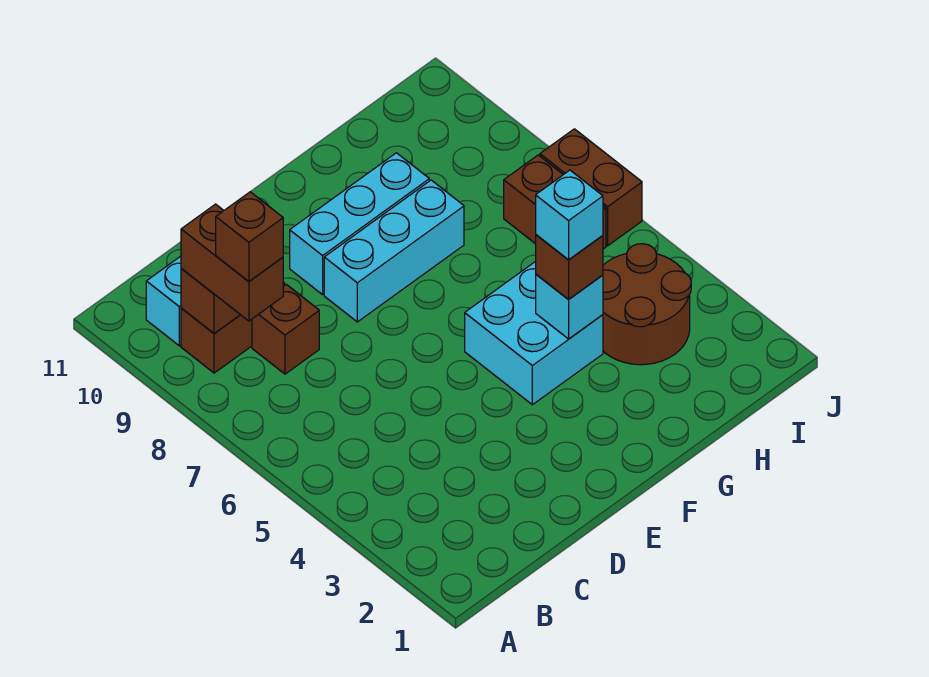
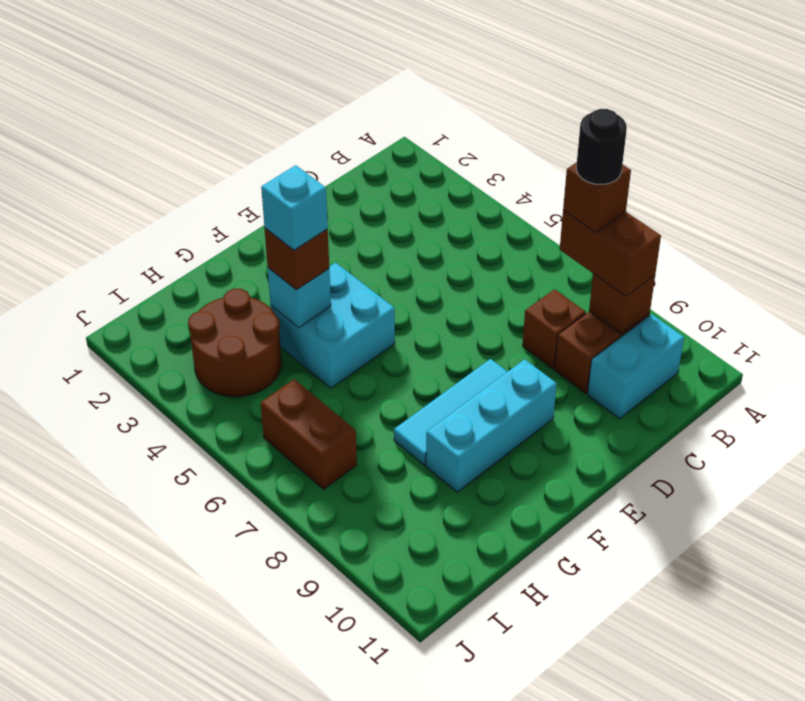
none -> black round brick B8 level 5
cyan brick E8:G8 level 1 -> cyan tile E8:G8 level 1
brown brick J6:J7 level 1 -> none

